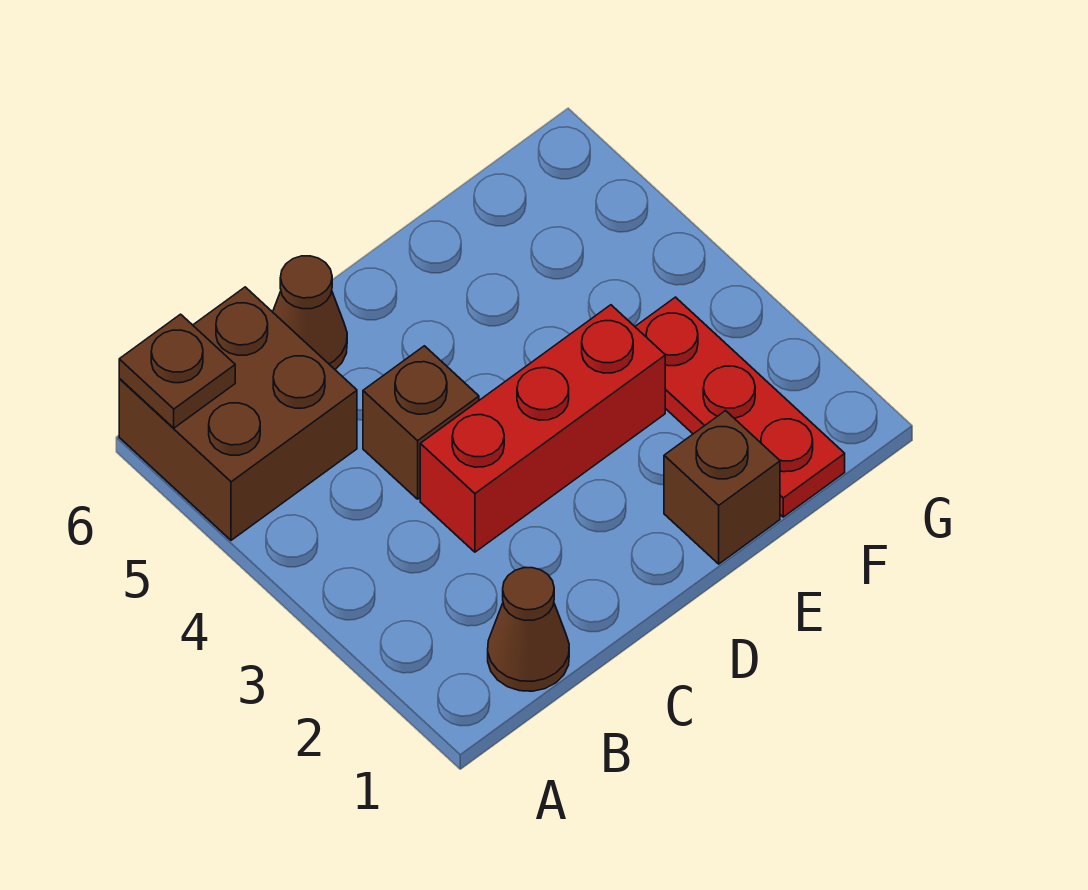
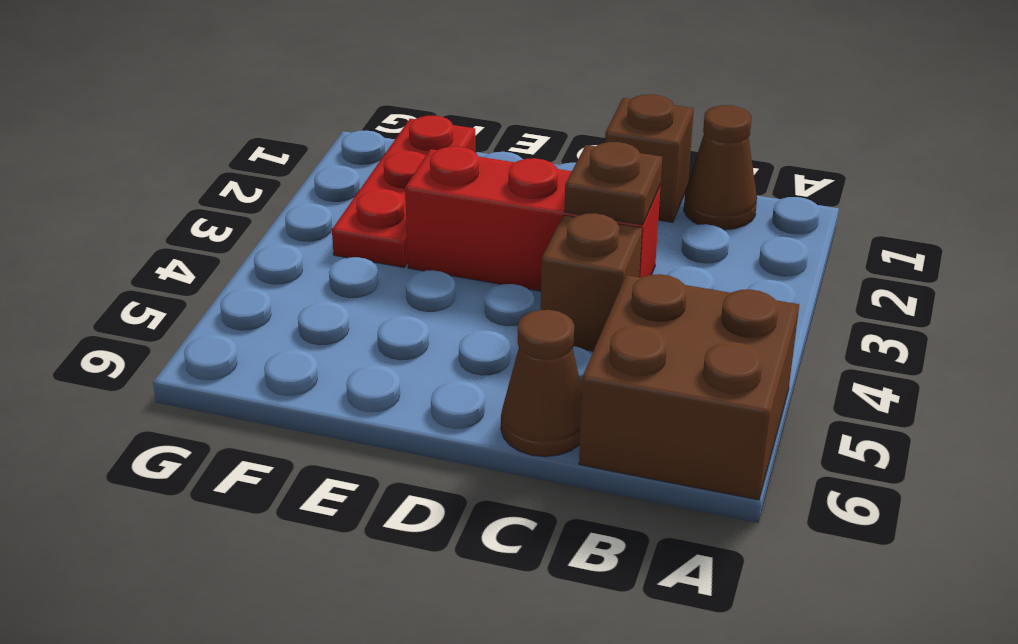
brown plate A6 level 2 -> brown plate C3 level 2
brown brick E1 level 1 -> brown brick C1 level 1

